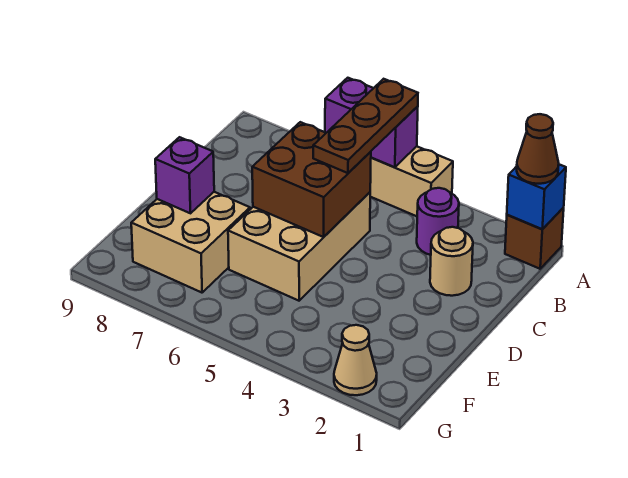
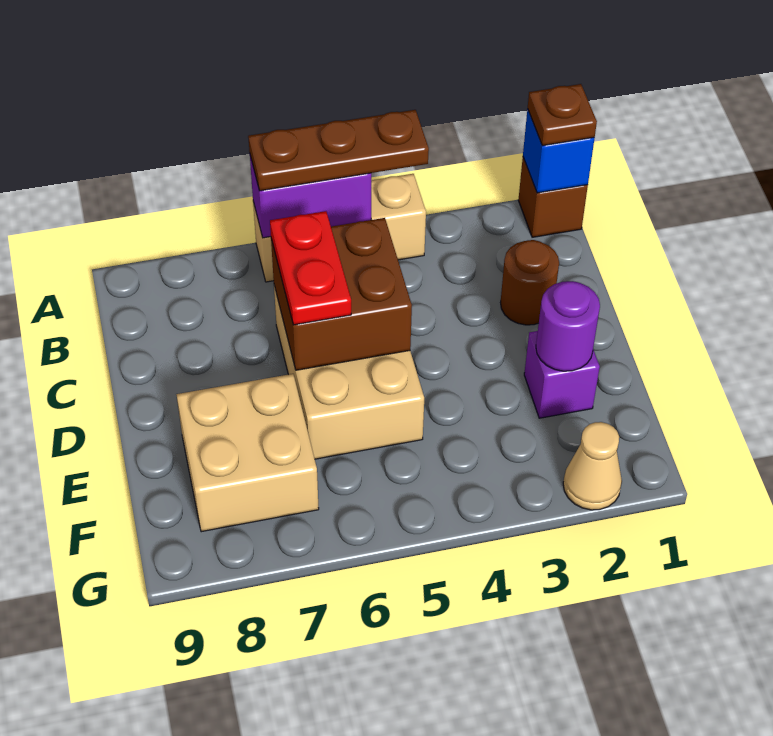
brown cone A1 level 3 -> brown plate A1 level 3
brown plate A5:C5 level 3 -> brown plate A4:A6 level 3
purple round brick B3 level 1 -> purple round brick E2 level 2
tan round brick C2 level 1 -> brown round brick C2 level 1
none -> red plate C6:D6 level 3
purple brick E8 level 2 -> purple brick E2 level 1

